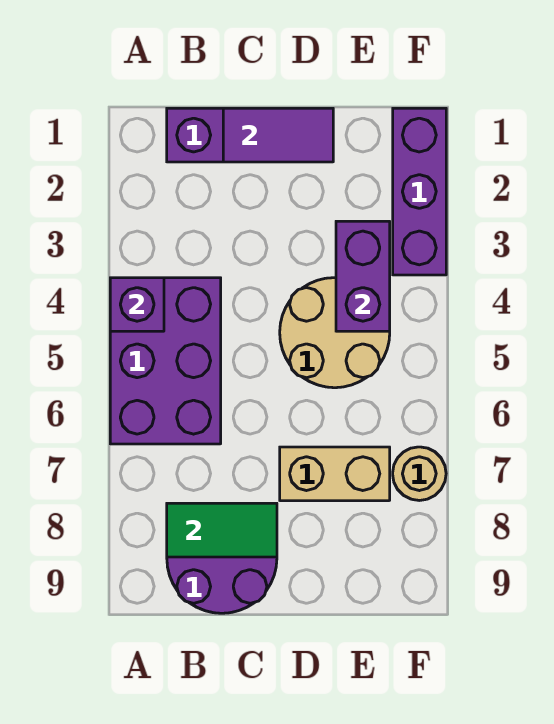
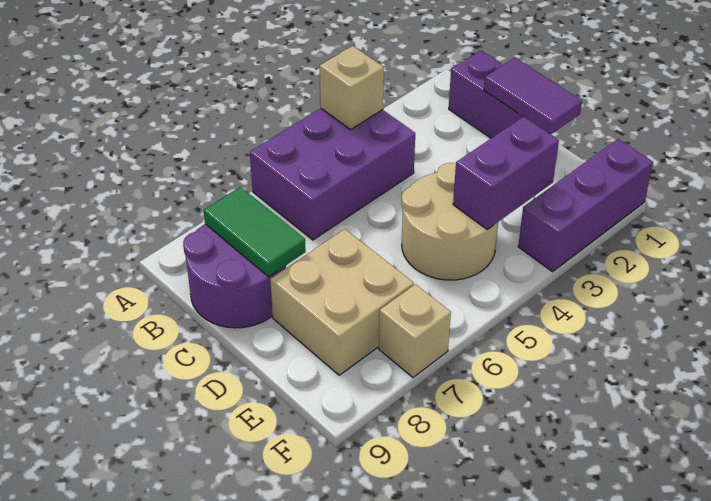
purple brick A4 level 2 -> tan brick A4 level 2
tan brick D7:E7 level 1 -> tan brick D7:E8 level 1
tan round brick F7 level 1 -> tan brick F7 level 1

